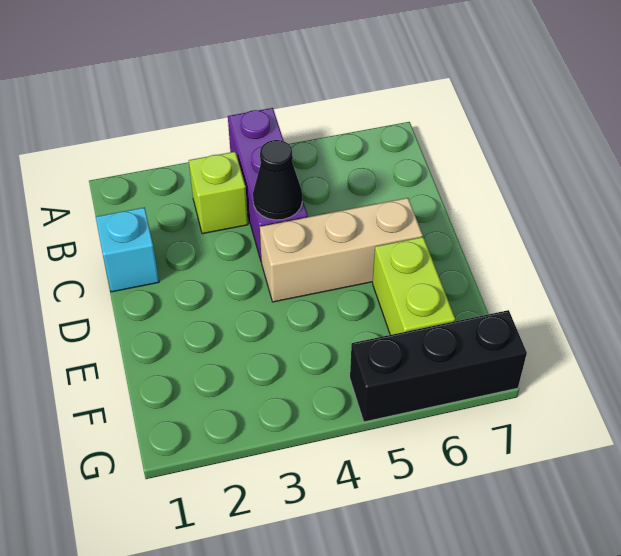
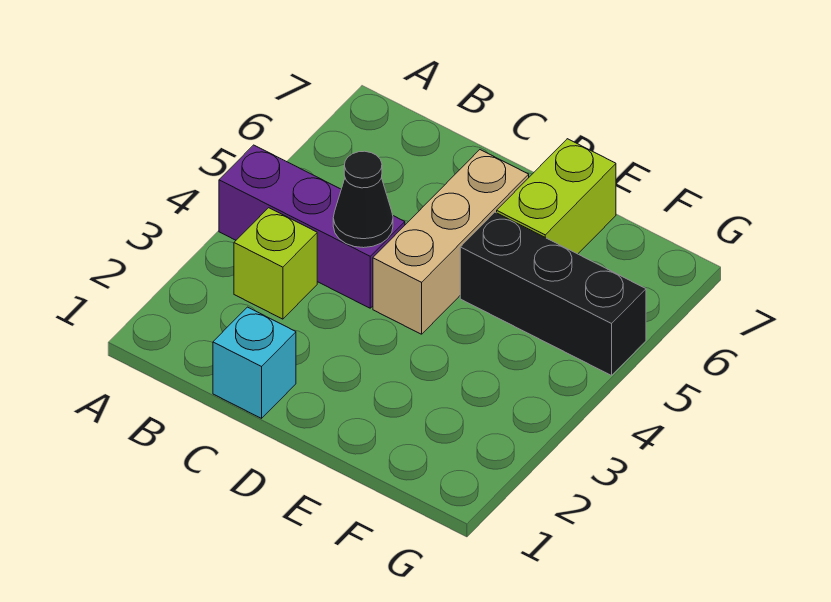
lime brick E6:F6 level 1 -> lime brick E6:E7 level 1
black brick G5:G7 level 1 -> black brick E5:G5 level 1

